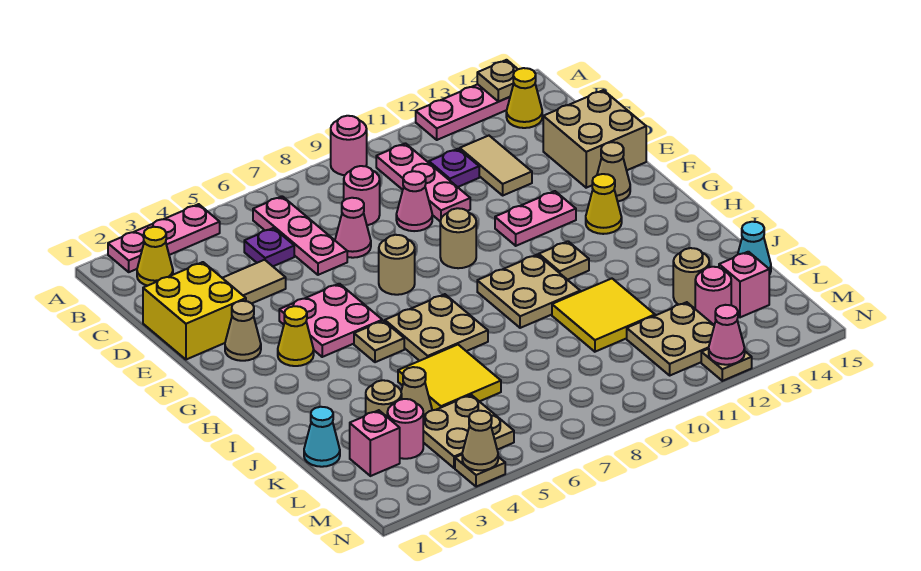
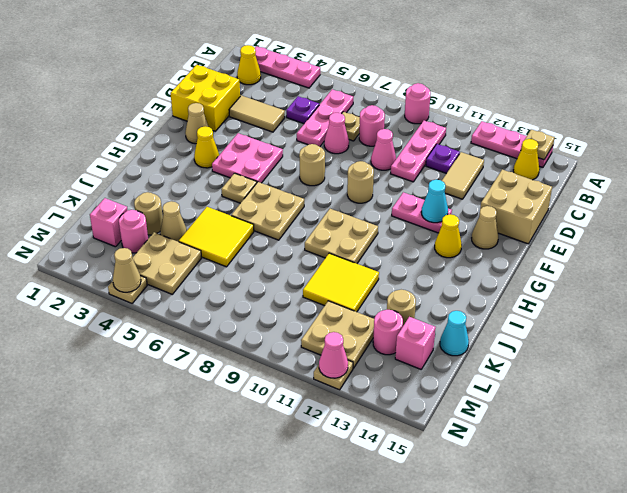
tan plate H11 level 1 -> tan plate C7 level 1
cyan cone K1 level 1 -> cyan cone F12 level 2

